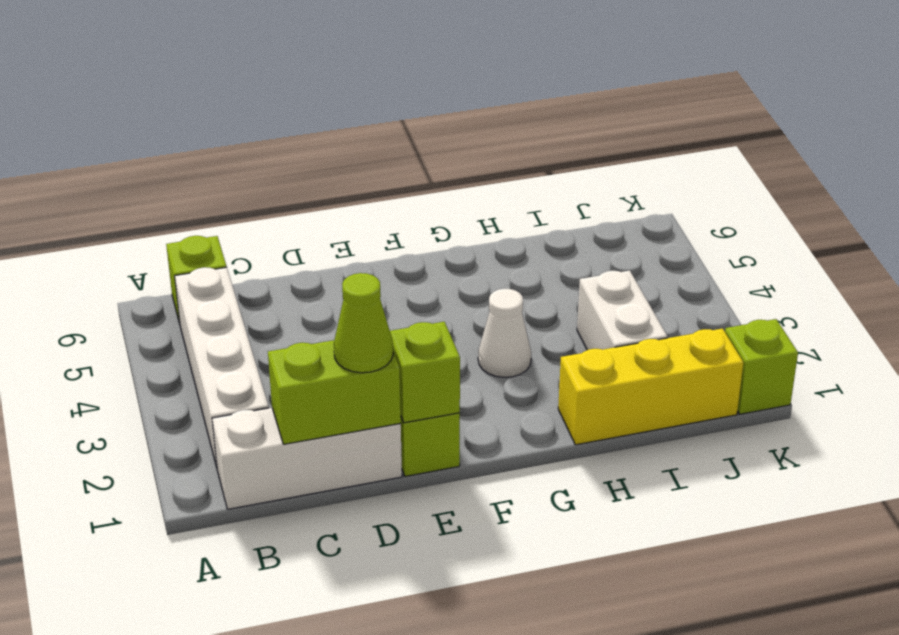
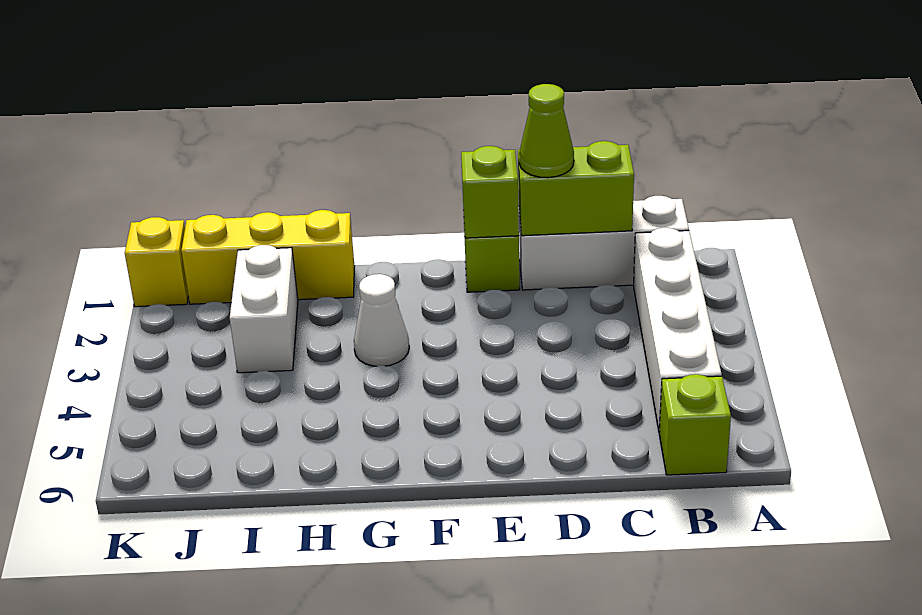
lime brick K1 level 1 -> yellow brick K1 level 1

